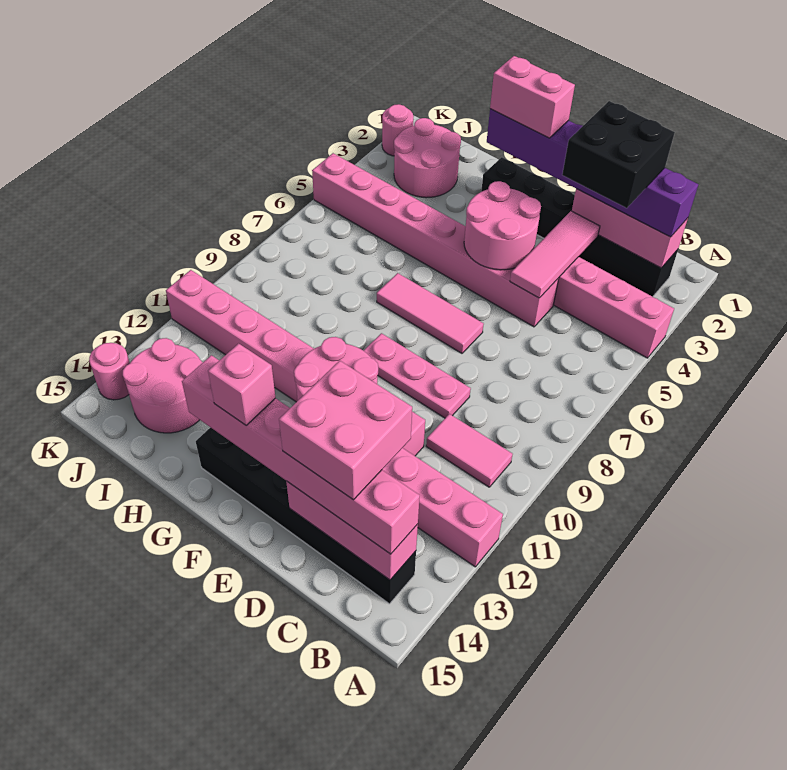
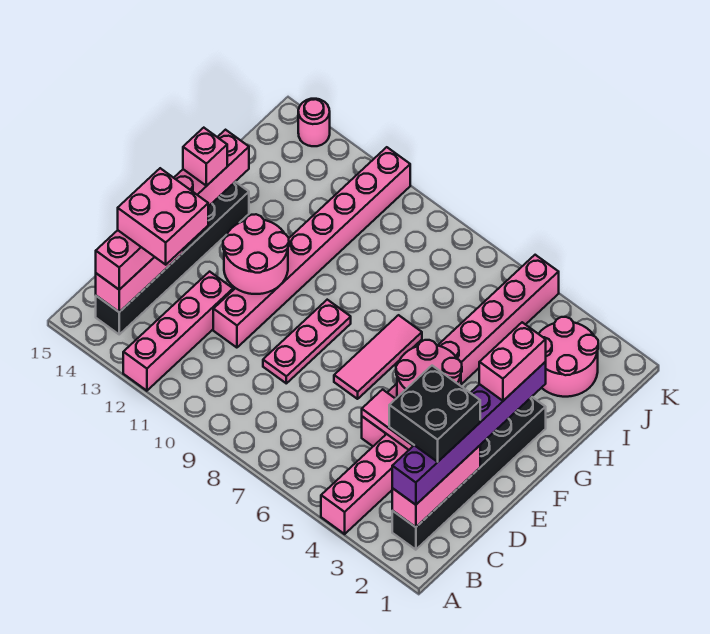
pink tile B10:C10 level 1 -> none
pink round brick I13:J14 level 1 -> none
pink round brick K2 level 1 -> none

